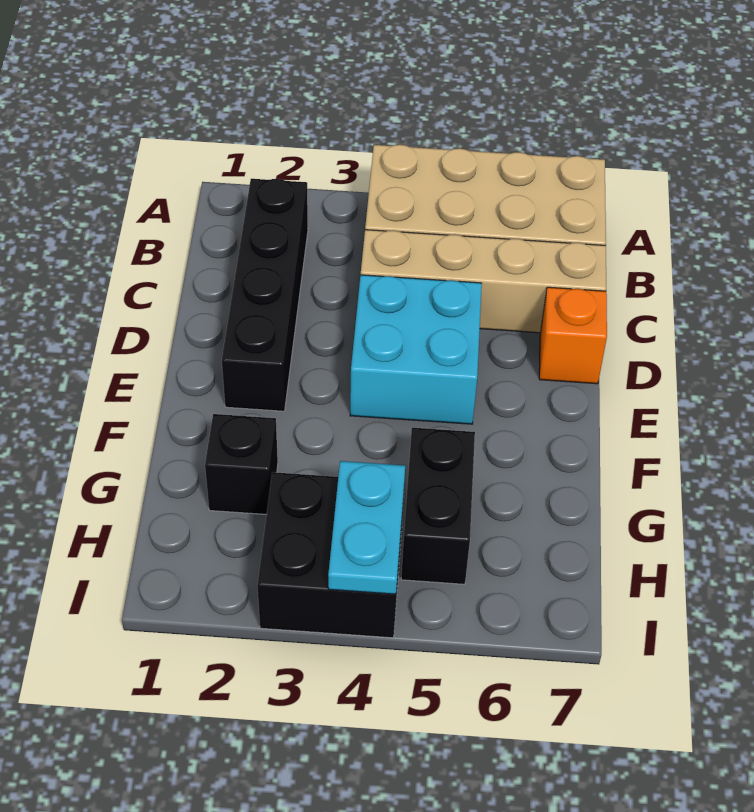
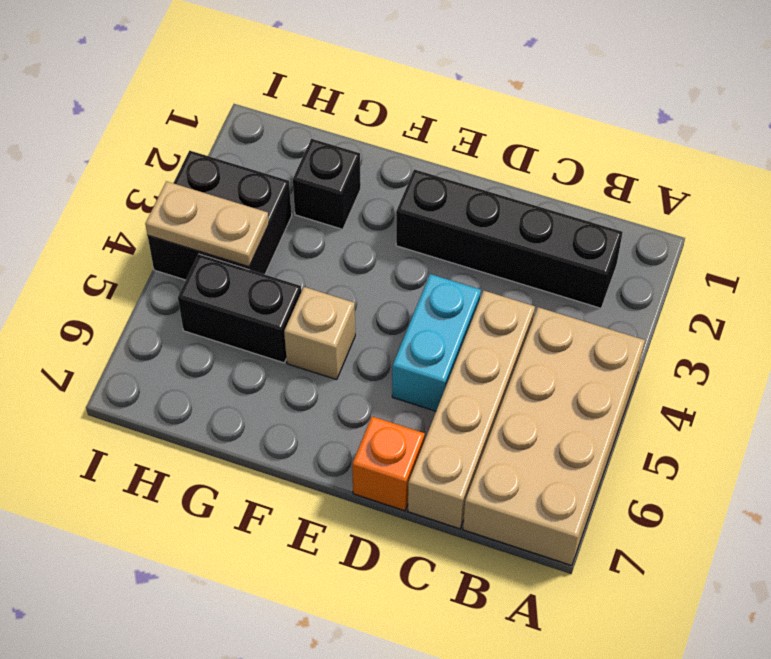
cyan brick D4:E5 level 1 -> cyan brick D4:D5 level 1
none -> tan brick F5 level 1
cyan plate H4:I4 level 2 -> tan plate H4:I4 level 2

